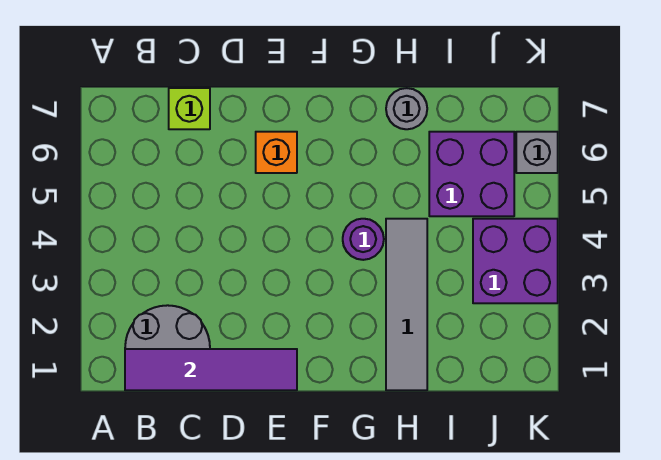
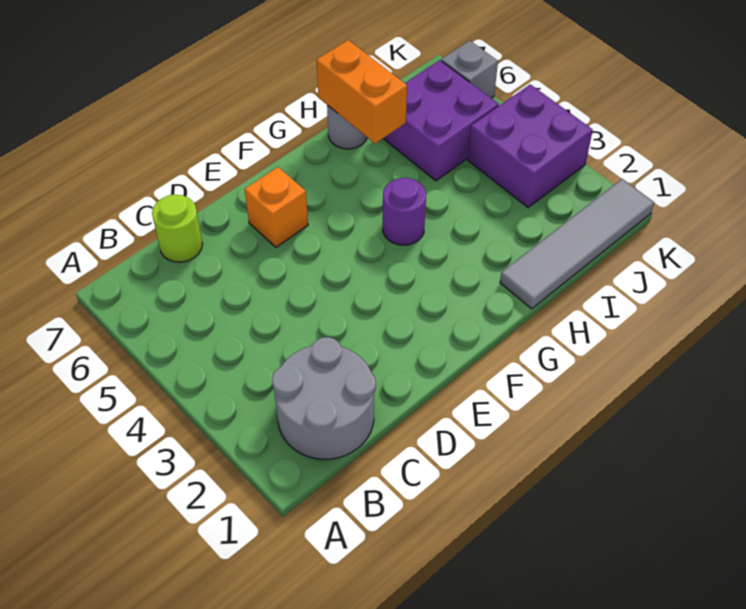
purple tile B1:E1 level 2 -> none
lime brick C7 level 1 -> lime round brick C7 level 1
grey tile H1:H4 level 1 -> grey tile H1:K1 level 1
none -> orange brick H6:H7 level 2

